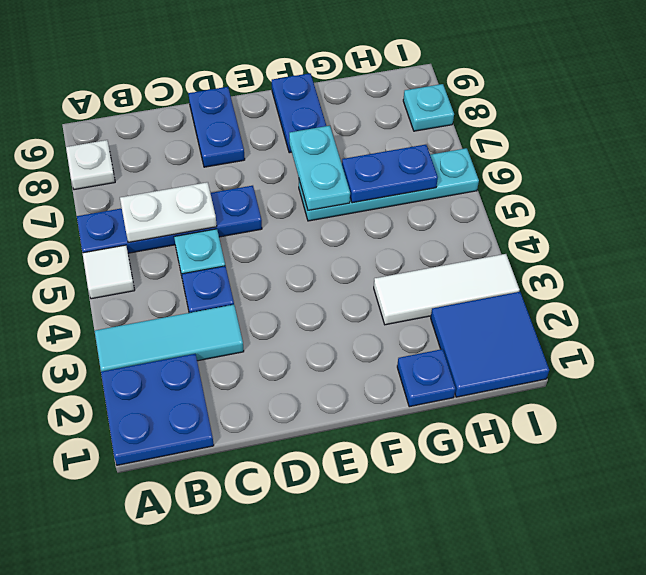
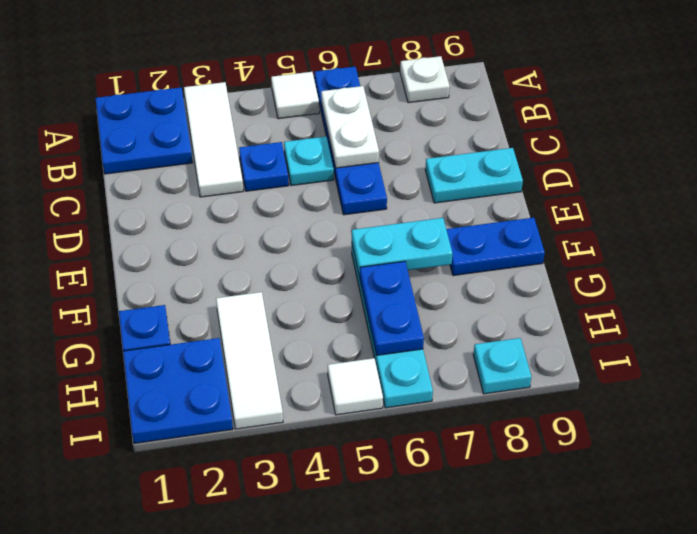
cyan tile A3:C3 level 1 -> white tile A3:C3 level 1
blue plate D8:D9 level 1 -> cyan plate D8:D9 level 1
blue tile H1:I2 level 1 -> blue plate H1:I2 level 1
none -> white tile I5 level 1

